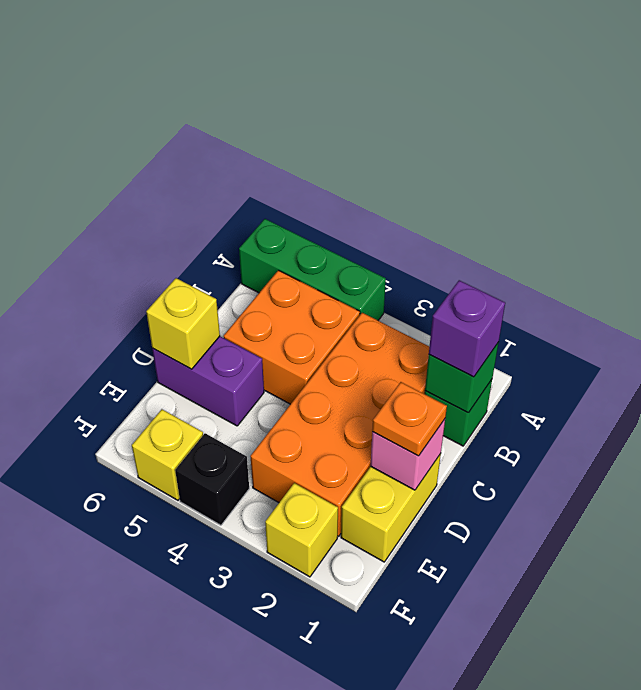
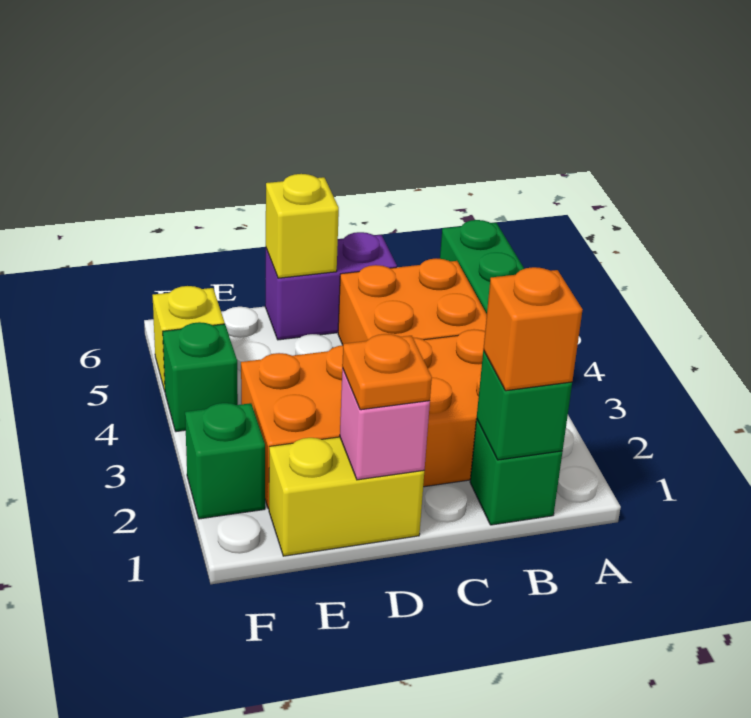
purple brick B1 level 3 -> orange brick B1 level 3
purple brick D5:D6 level 1 -> purple brick C6:D6 level 1
yellow brick F2 level 1 -> green brick F2 level 1
black brick F4 level 1 -> green brick F4 level 1

